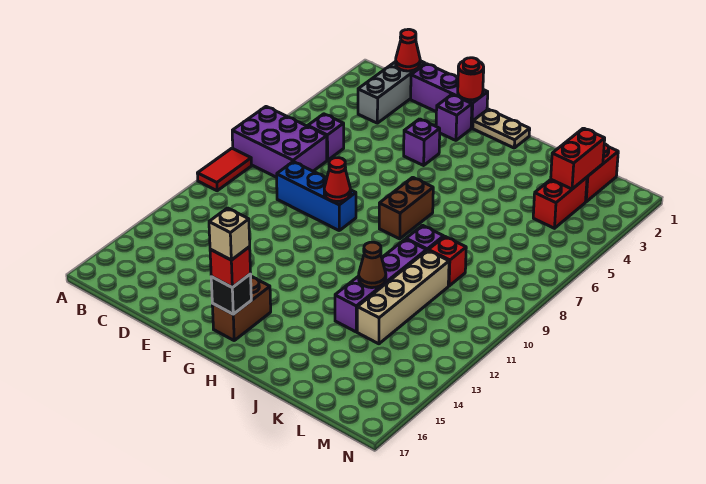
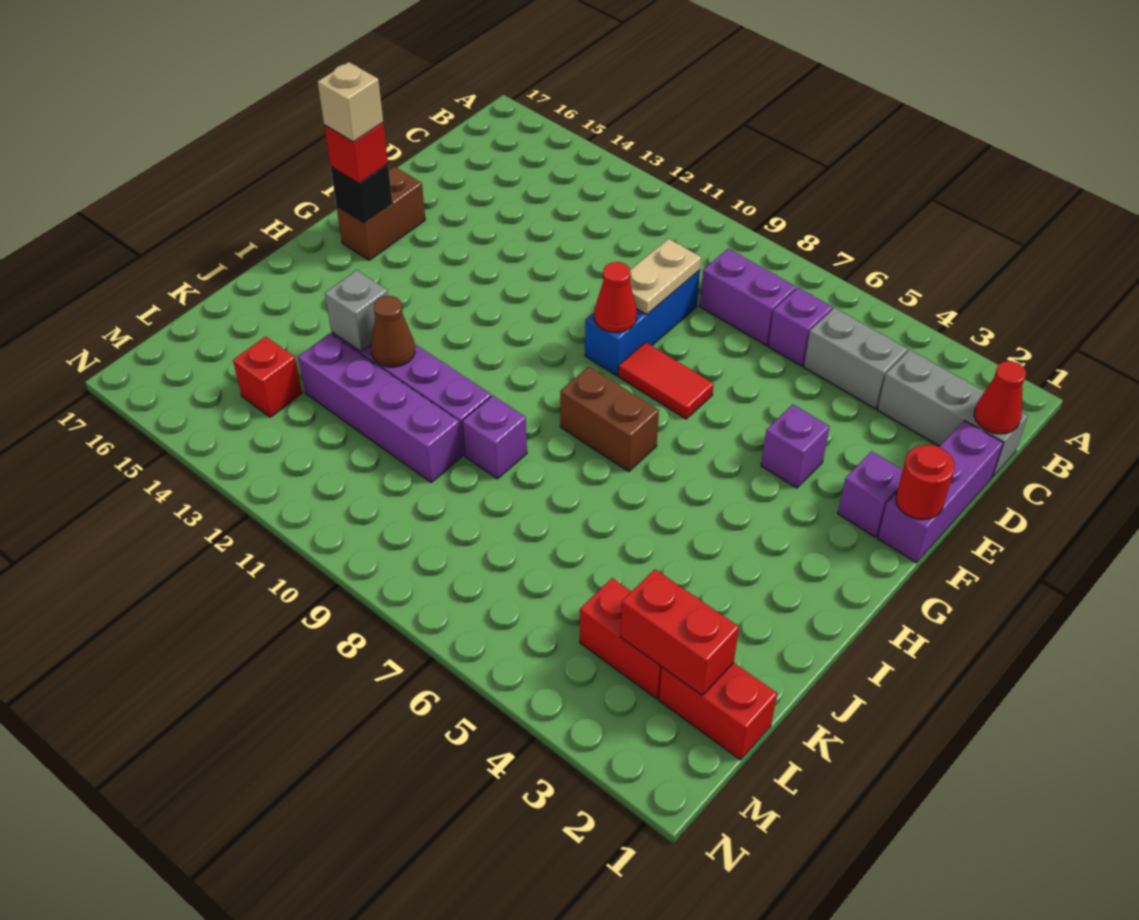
purple brick A7:C8 level 1 -> purple brick C7:C8 level 1
red tile A9:A10 level 1 -> red tile F7:F8 level 1
none -> grey brick C4:C5 level 1
tan plate G1:H1 level 1 -> tan plate D9:E9 level 2
brown brick G15:G16 level 1 -> brown brick F16:G16 level 1
none -> grey brick J13 level 2
red brick K9 level 1 -> red brick L14 level 1
tan brick K10:K13 level 1 -> purple brick K10:K13 level 1

